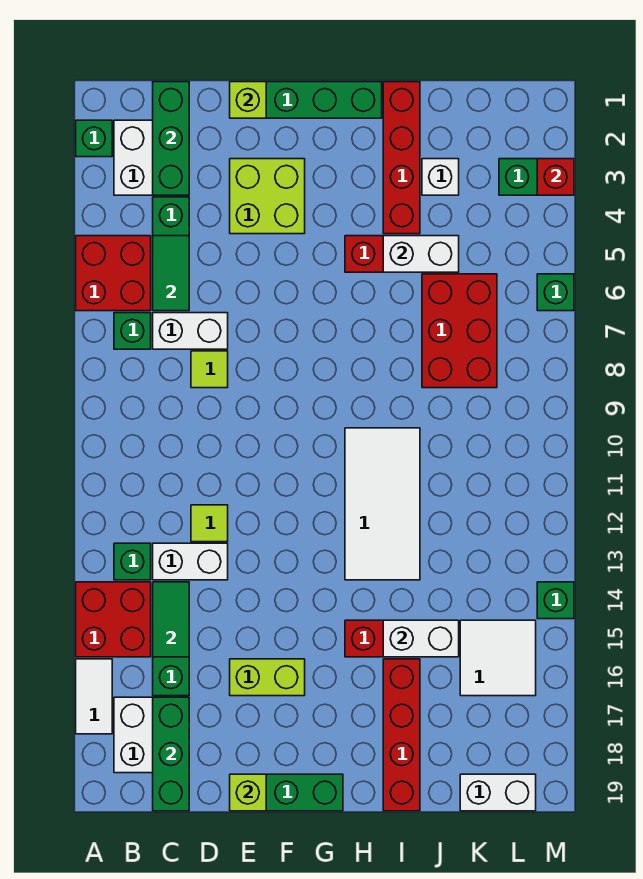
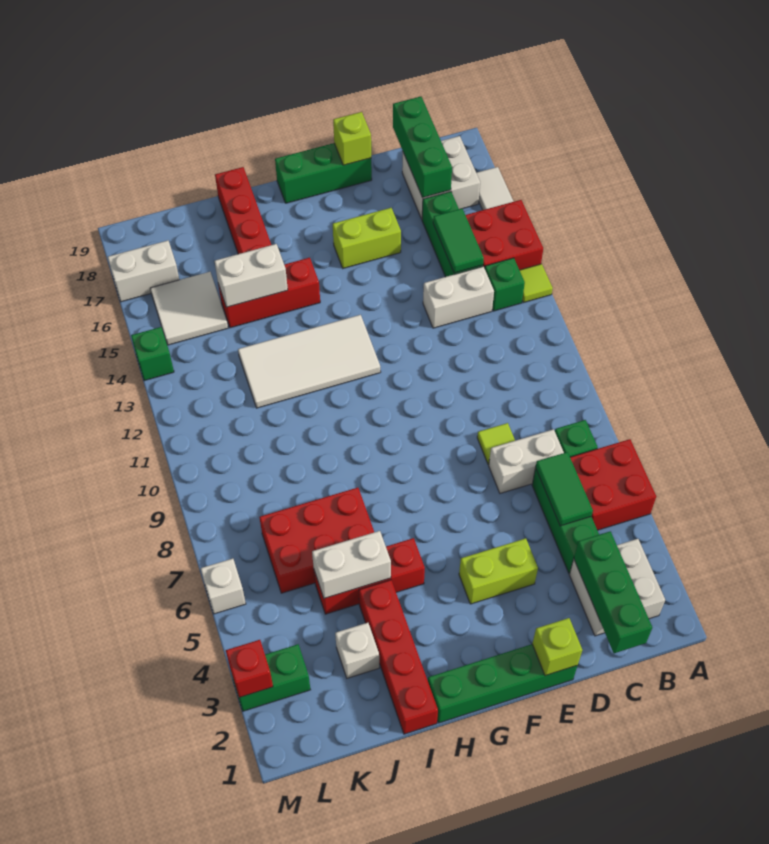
green brick A2 level 1 -> none
lime tile D12 level 1 -> lime tile A13 level 1
lime brick E3:F4 level 1 -> lime brick E4:F4 level 1
white tile H10:I13 level 1 -> white tile G12:J13 level 1
red brick J6:K8 level 1 -> red brick I6:K7 level 1
white brick K19:L19 level 1 -> white brick L17:M17 level 1
green brick M6 level 1 -> white brick M6 level 1

